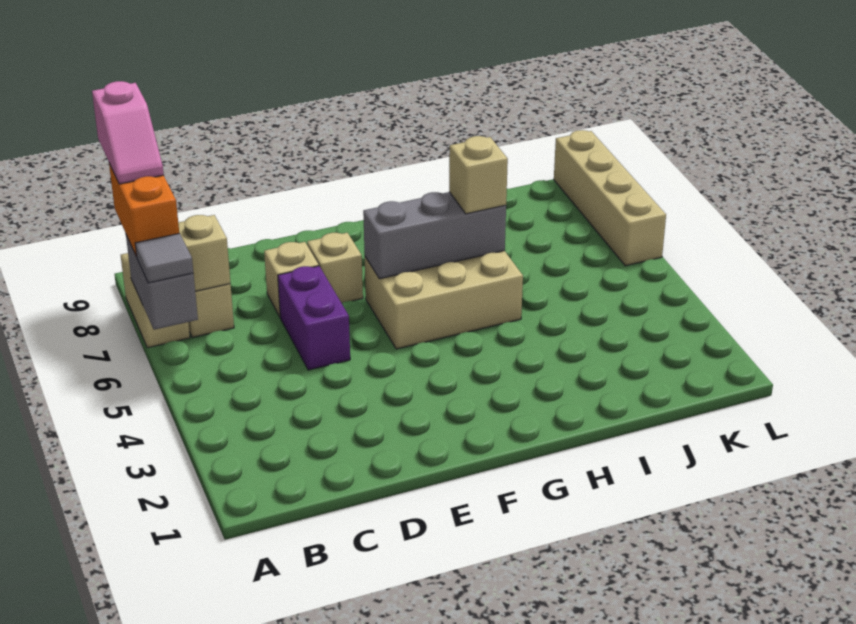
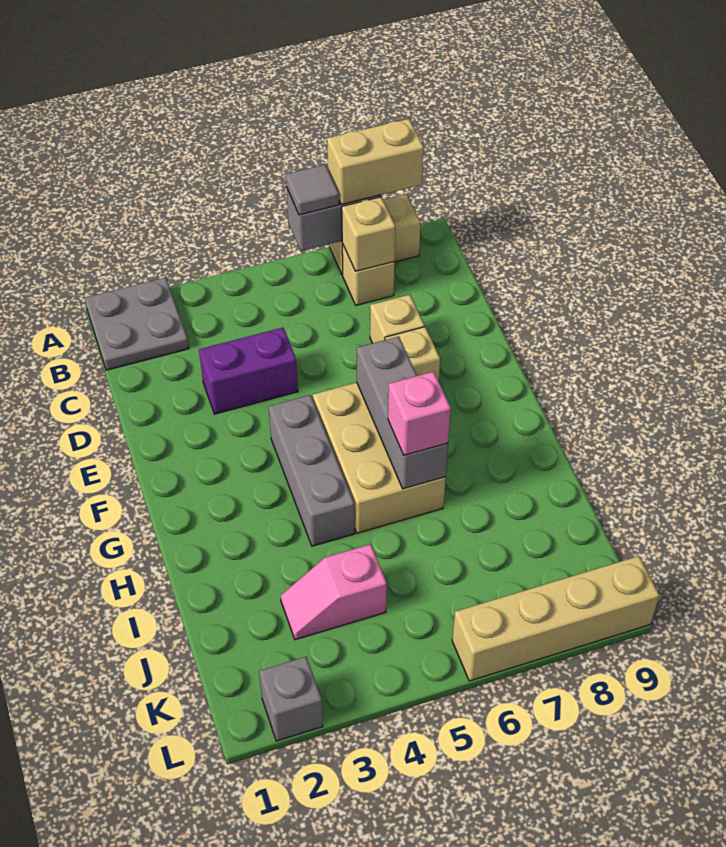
none -> grey plate A1:B2 level 1
orange brick A7:A8 level 3 -> tan brick A7:A8 level 3
pink slope A8:A9 level 4 top 9 -> pink slope J3:J4 level 1 top 4
purple brick D5:D6 level 1 -> purple brick D3:D4 level 1
none -> grey brick F4:H4 level 1
tan brick H6 level 3 -> pink brick H6 level 3
none -> grey brick L2 level 1

